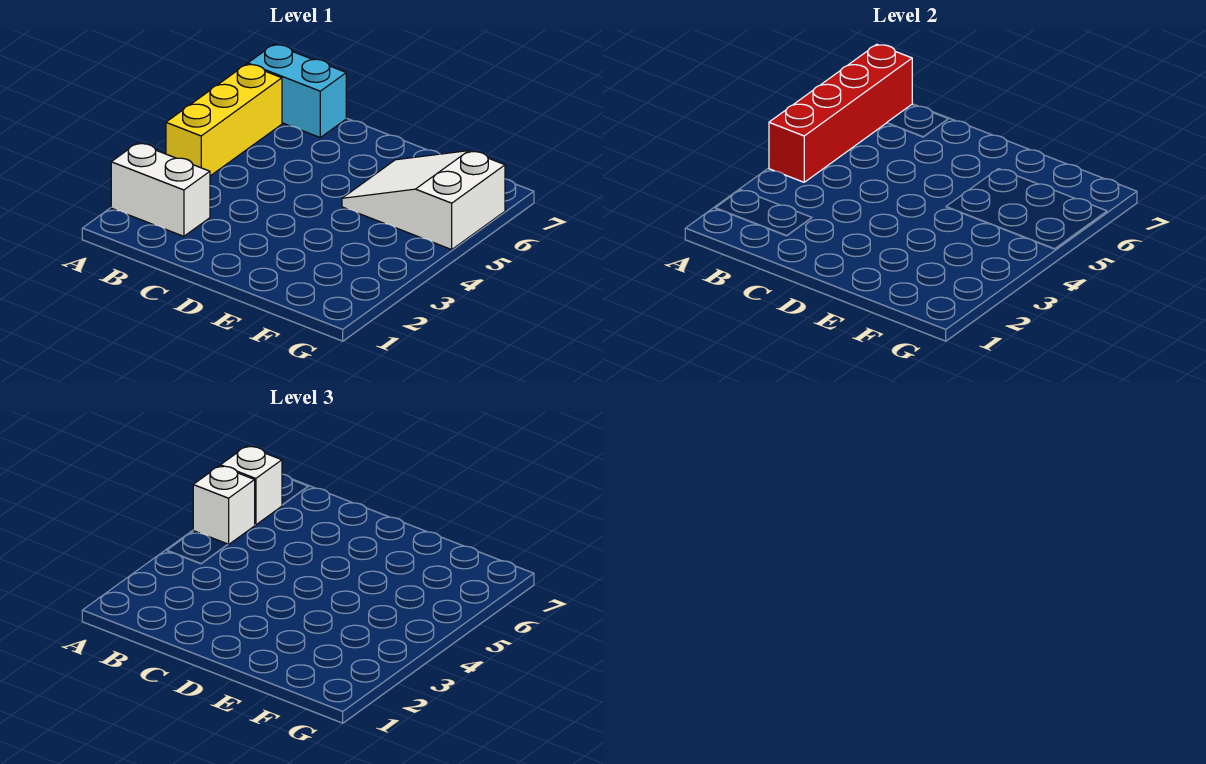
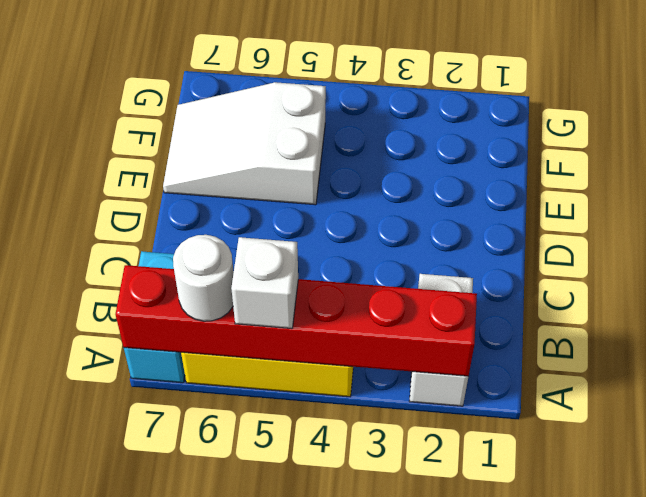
red brick A4:A7 level 2 -> red brick A2:A7 level 2
white brick A6 level 3 -> white round brick A6 level 3
white slope E5:G6 level 1 top G -> white slope E5:F7 level 1 top 5

